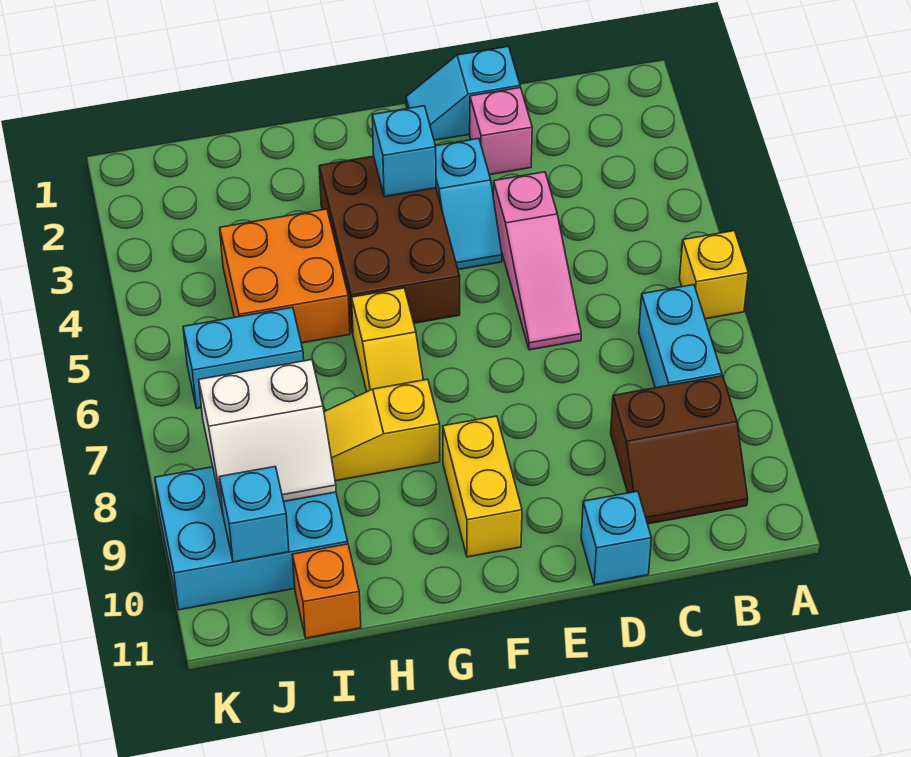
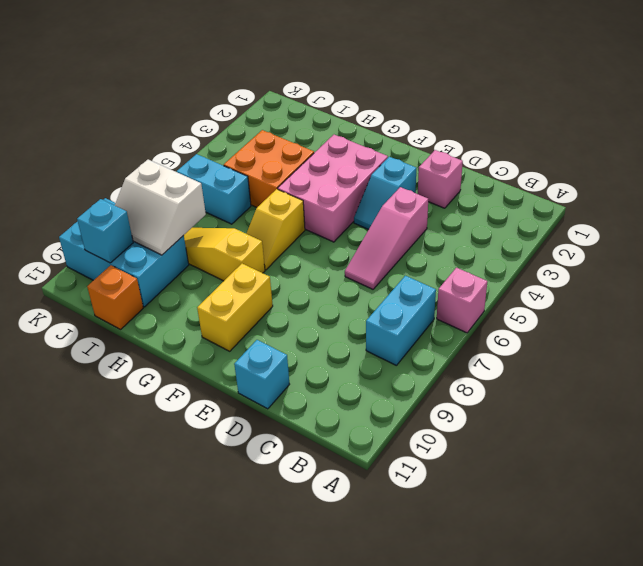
yellow brick A6 level 1 -> pink brick A6 level 1
brown slope B9:C10 level 1 top 9 -> none
cyan slope D1:E1 level 1 top D -> none
brown brick F3:G5 level 1 -> pink brick F3:G5 level 1
cyan brick F3 level 2 -> none

